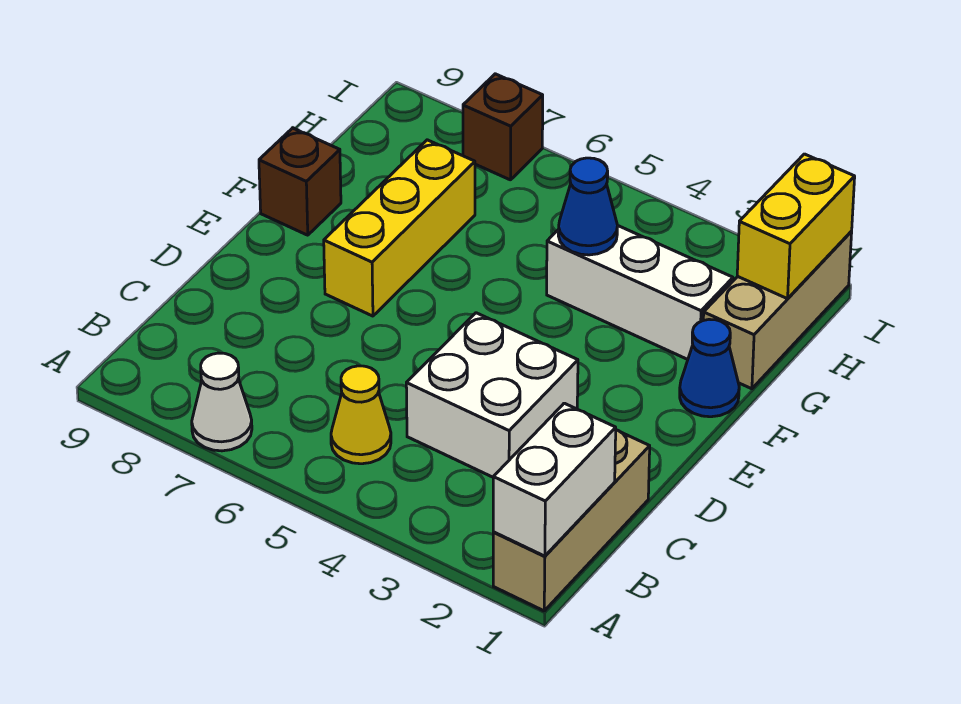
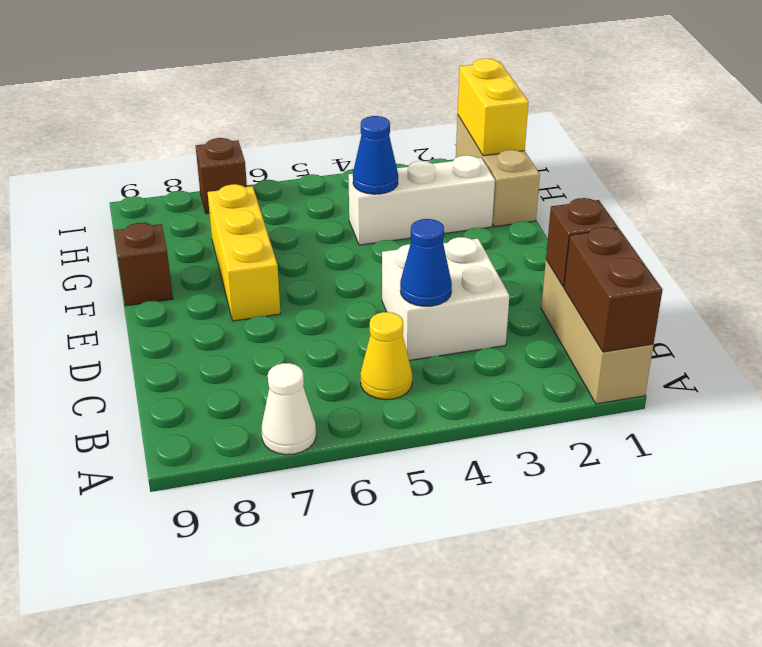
white brick A1:B1 level 2 -> brown brick A1:B1 level 2
none -> brown brick C1 level 2
blue cone F1 level 1 -> blue cone C4 level 2

